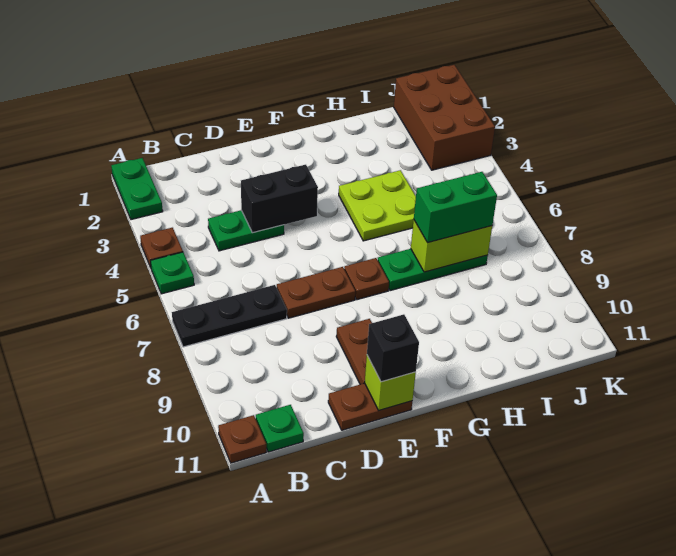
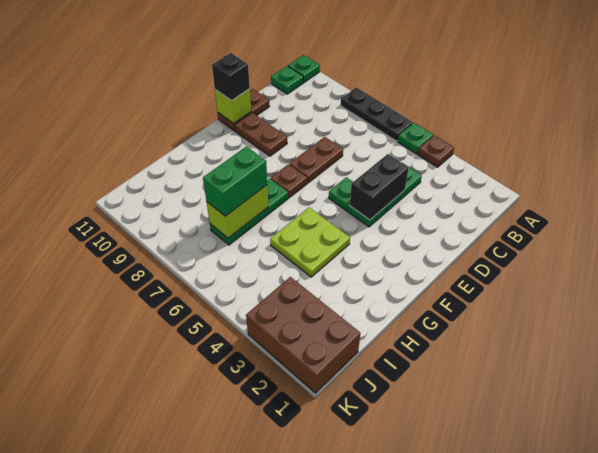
green plate A1:A2 level 1 -> green plate E4:E5 level 1
black plate A7:C7 level 1 -> black plate A6:A8 level 1
brown plate A11 level 1 -> green plate A11 level 1

